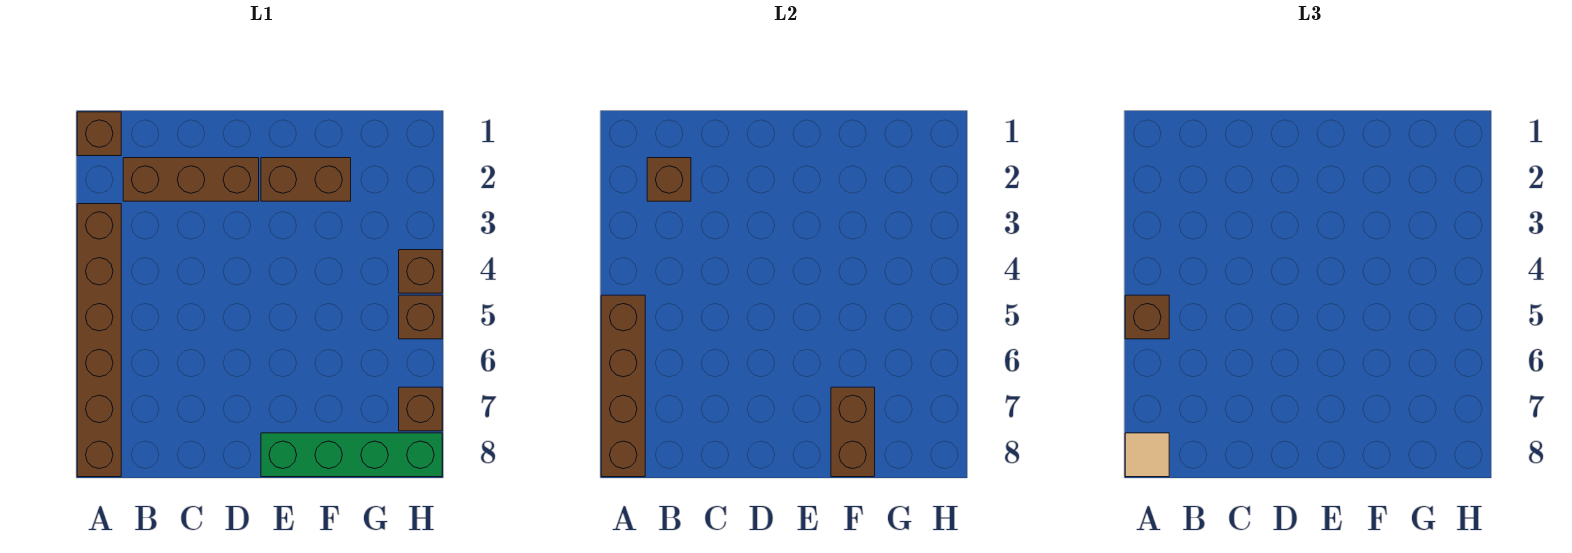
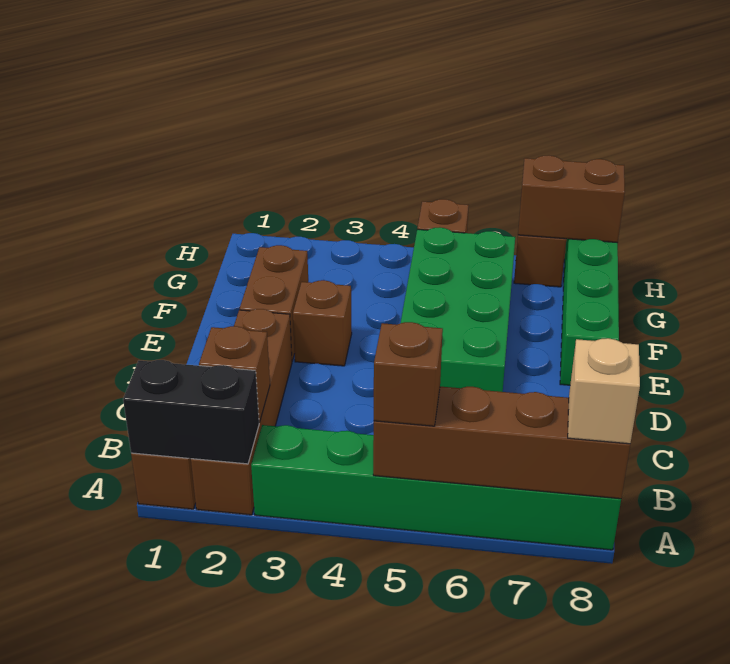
none -> black brick A1:A2 level 2
brown brick A3:A8 level 1 -> green brick A3:A8 level 1
tan tile A8 level 3 -> tan brick A8 level 3
brown brick B2:D2 level 1 -> brown brick A2:D2 level 1
none -> green brick D5:G6 level 1
brown brick F7:F8 level 2 -> brown brick H7:H8 level 2
brown brick H4 level 1 -> brown brick E3 level 1

